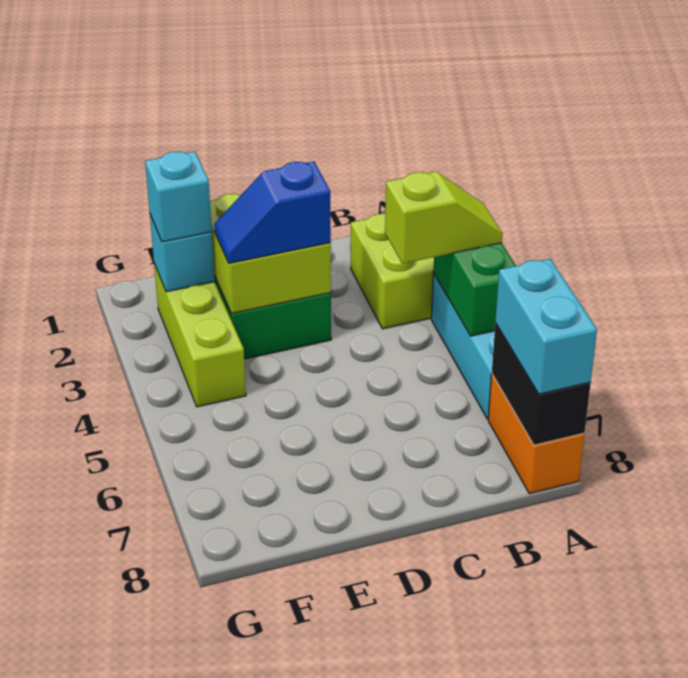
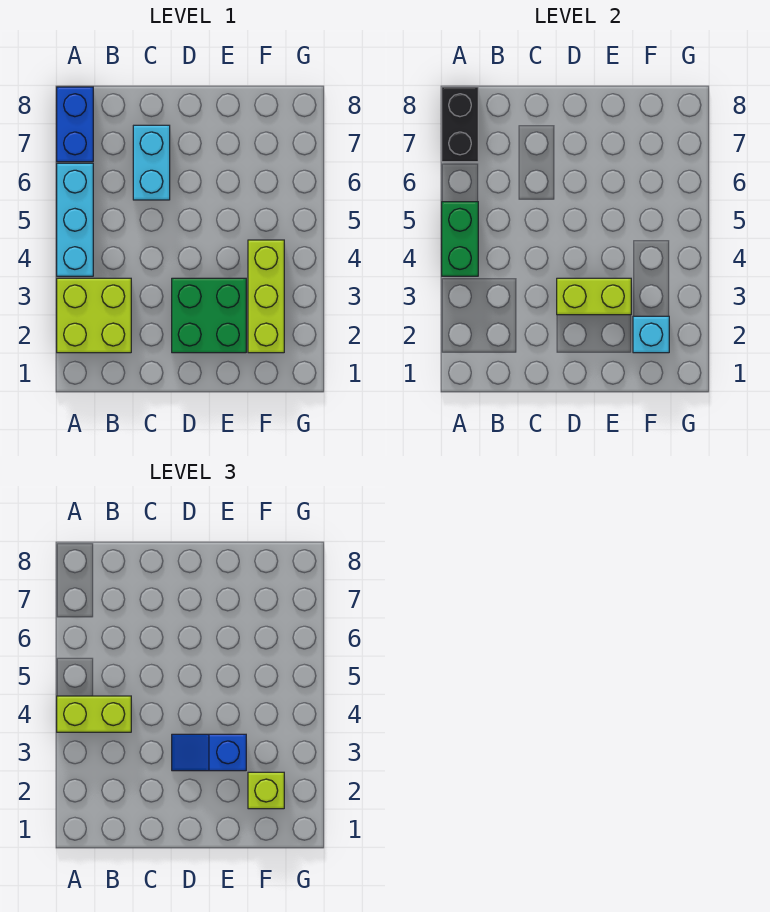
lime slope A4:B4 level 3 top B -> lime brick A4:B4 level 3
orange brick A7:A8 level 1 -> blue brick A7:A8 level 1
cyan brick A7:A8 level 3 -> cyan brick C6:C7 level 1
lime brick D2:E3 level 2 -> lime brick D3:E3 level 2
blue slope D3:E3 level 3 top D -> blue slope D3:E3 level 3 top E
cyan brick F2 level 3 -> lime brick F2 level 3

